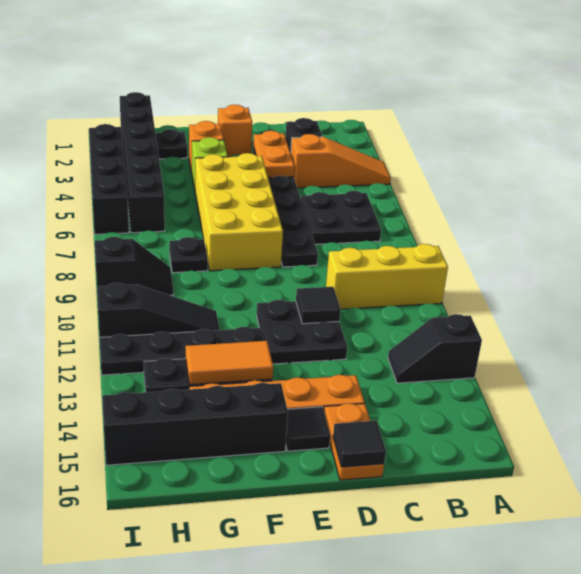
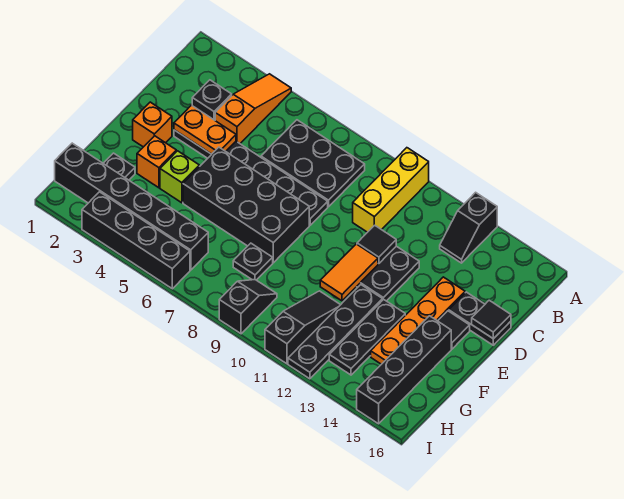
black plate B6:C7 level 1 -> black plate B6:C8 level 1
orange plate D15:D16 level 1 -> black plate D15:D16 level 1
yellow brick E5:F8 level 1 -> black brick E5:F8 level 1
orange tile F13:G13 level 2 -> orange tile E11:F11 level 2

